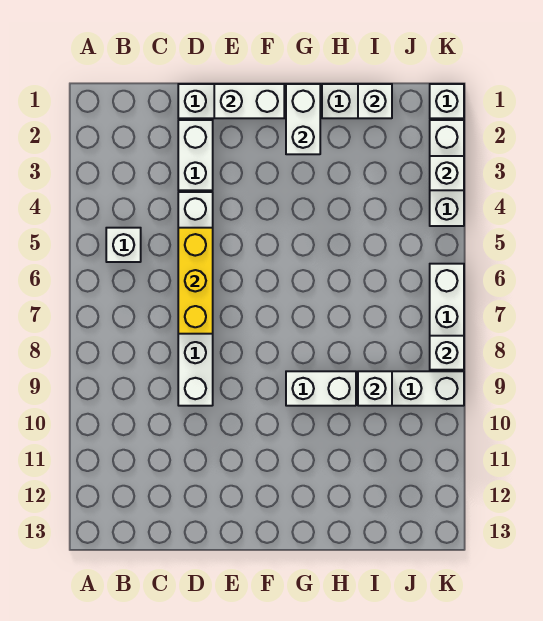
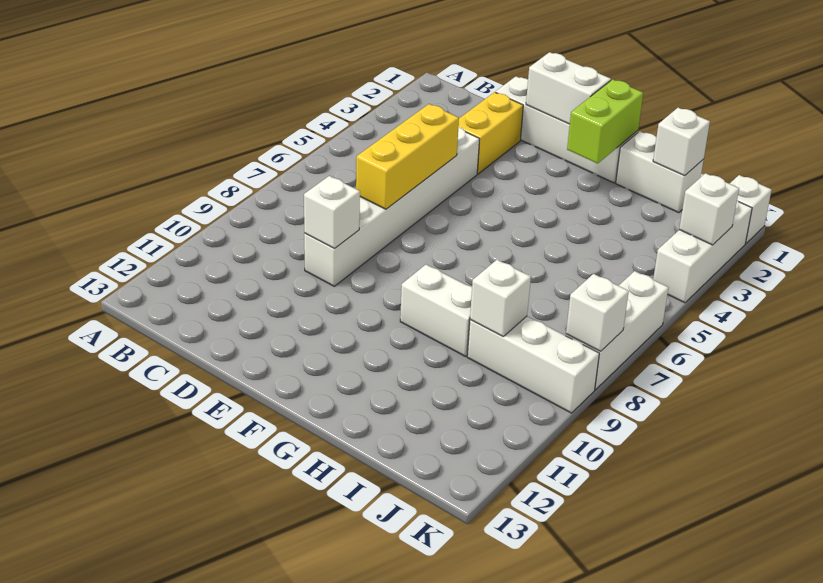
white brick B5 level 1 -> white brick D9 level 2
white brick D2:D3 level 1 -> yellow brick D2:D3 level 1
white brick G1:G2 level 2 -> lime brick G1:G2 level 2

